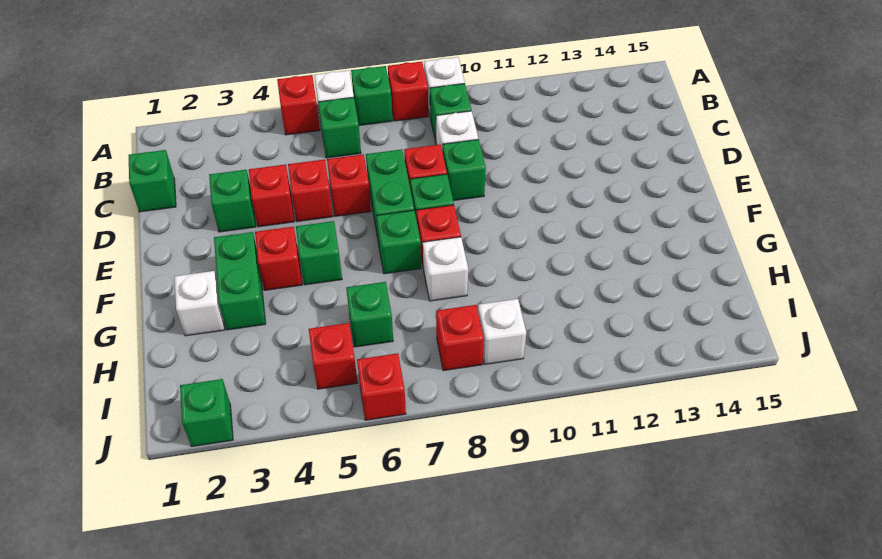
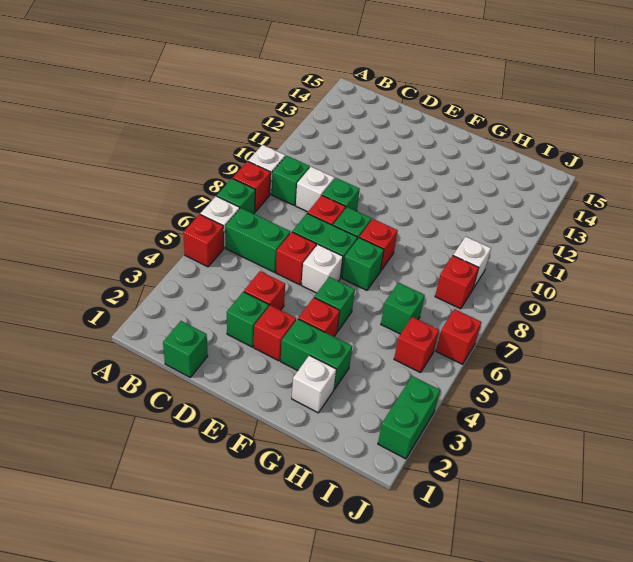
green brick B6 level 1 -> green brick B6:C6 level 1
red brick D5 level 1 -> red brick E3 level 1
white brick G8 level 1 -> white brick E6 level 1
green brick J2 level 1 -> green brick J2:J3 level 1

